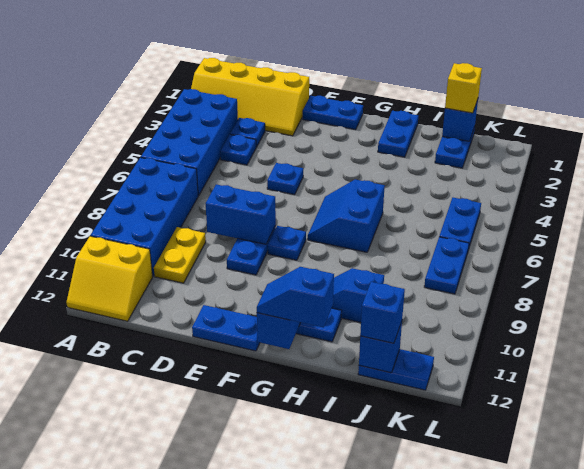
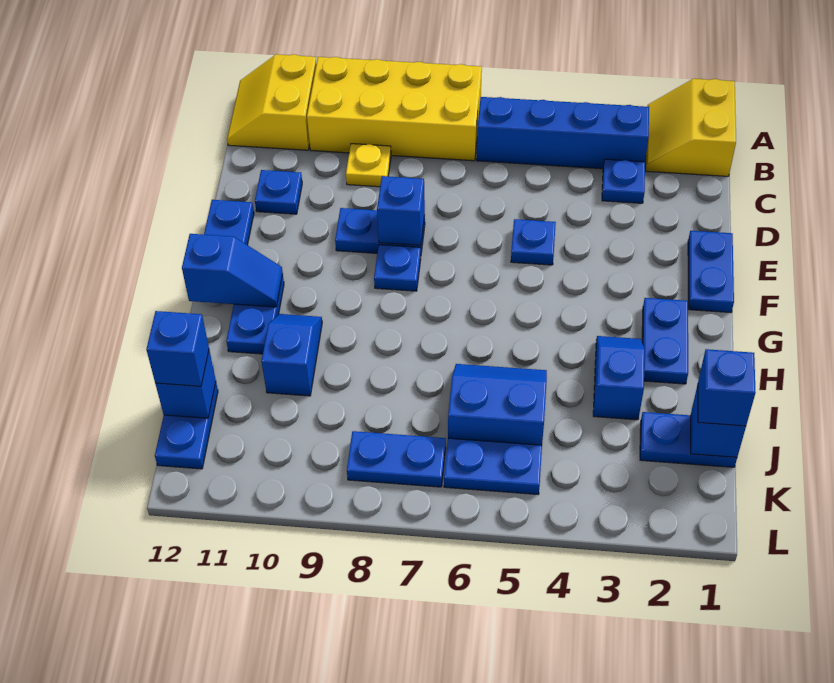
yellow slope A1:D2 level 1 top 1 -> yellow slope A1:B2 level 1 top 1
blue brick A3:B6 level 1 -> blue brick B3:B6 level 1
blue brick A7:B10 level 1 -> yellow brick A7:B10 level 1
blue plate C4 level 1 -> blue plate D11 level 1
yellow plate C9:C10 level 1 -> yellow plate C9 level 1
blue brick D8:E8 level 2 -> blue brick E8 level 2
blue slope G6:H7 level 1 top H -> blue slope I5:J6 level 1 top J
blue slope G12:H12 level 3 top H -> blue slope H3:I3 level 1 top I
blue plate H1:H2 level 1 -> blue plate G2:H2 level 1
yellow brick J1 level 3 -> blue brick J1 level 3

